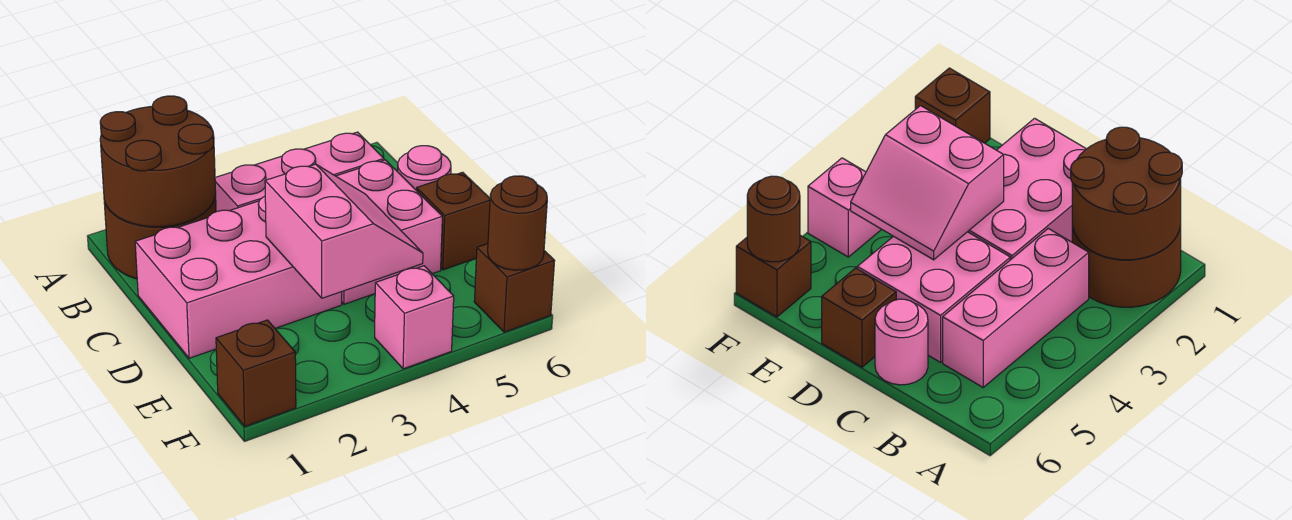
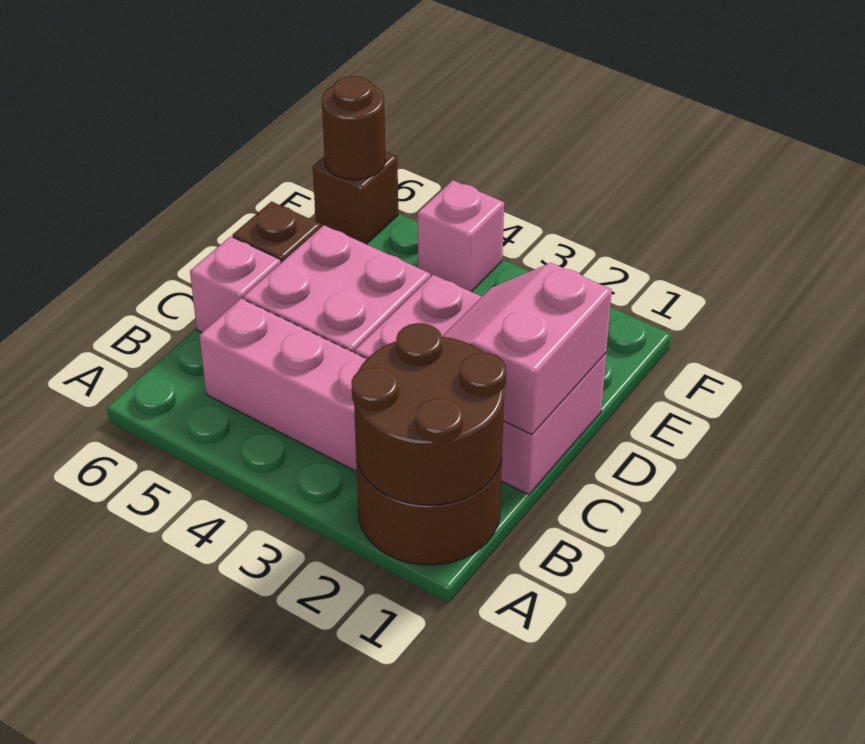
pink round brick C6 level 1 -> pink brick C6 level 1
pink slope D3:E4 level 2 top 3 -> pink slope C1:D2 level 2 top 1
brown brick F1 level 1 -> none

